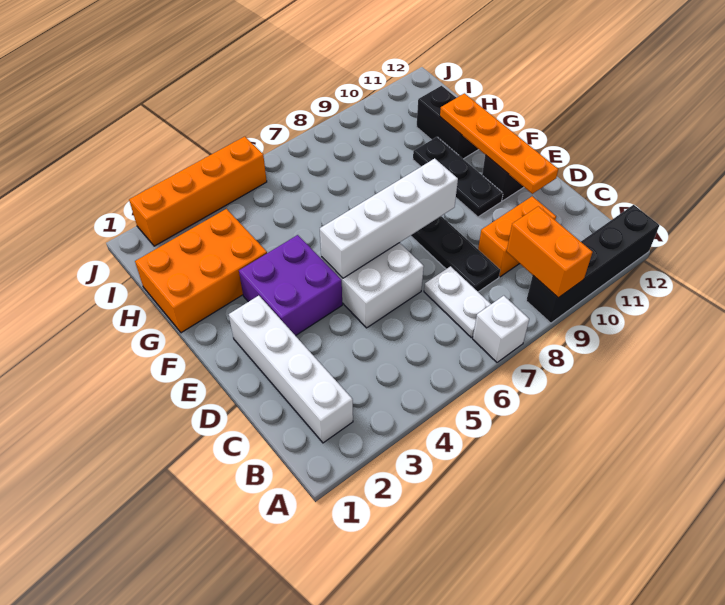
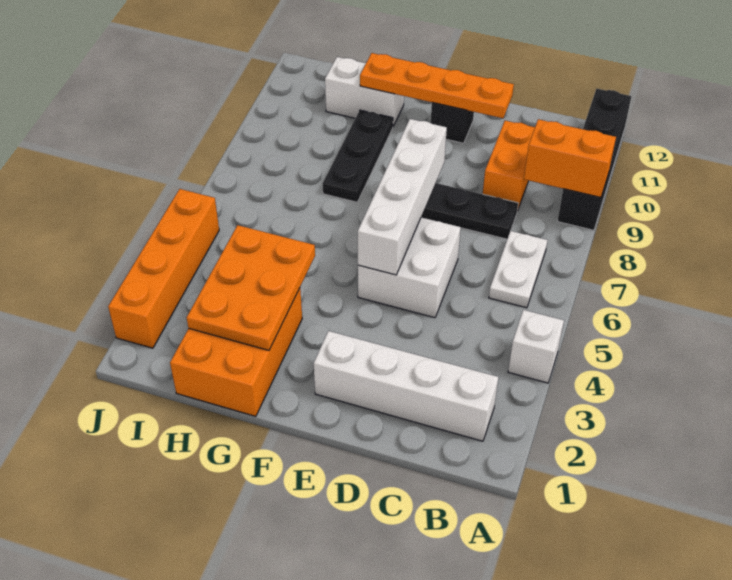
white brick A7 level 1 -> white brick A4 level 1
white plate B7:C7 level 1 -> white plate B6:B7 level 1
purple brick E3:F4 level 1 -> none
black plate E10:G10 level 1 -> black plate G8:G10 level 1
none -> orange plate G2:H4 level 2
black brick G11:H11 level 1 -> white brick G11:H11 level 1

